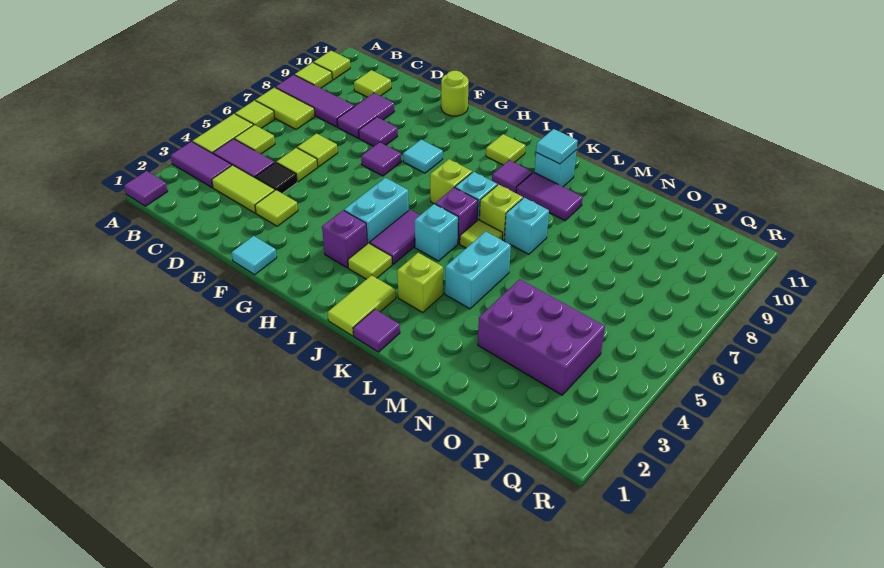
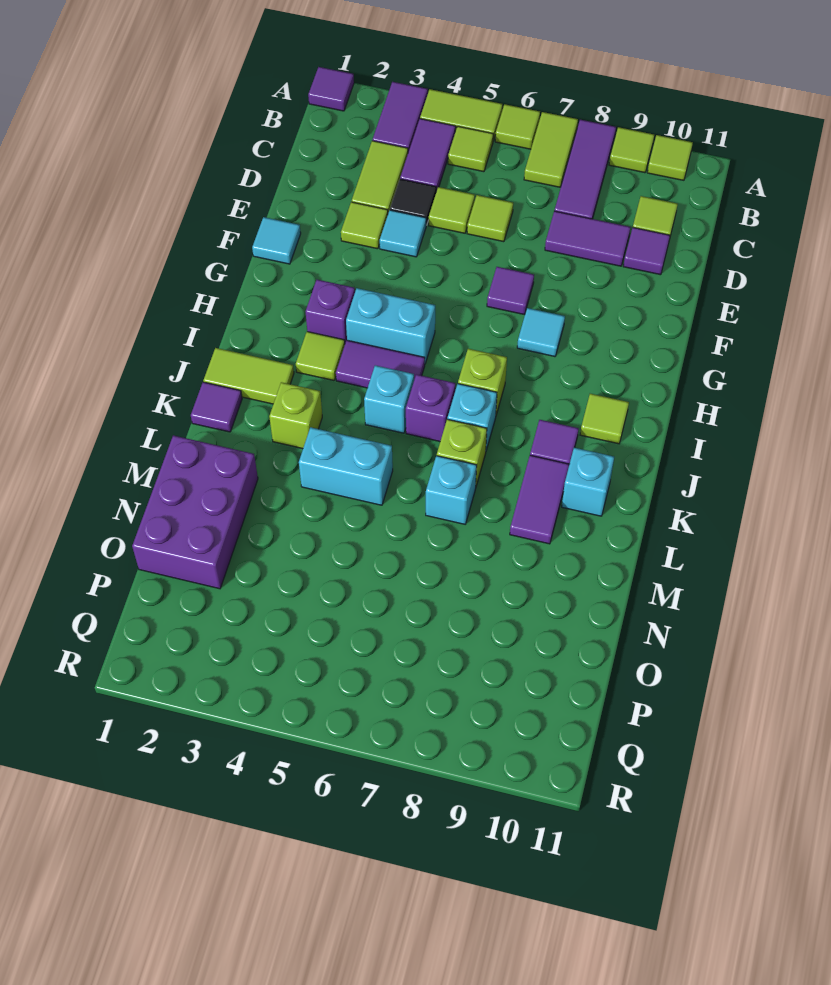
purple tile E8 level 1 -> purple tile D10 level 1
lime round brick F11 level 1 -> none
lime tile K6 level 1 -> none
cyan tile K10 level 2 -> cyan tile E4 level 1
purple brick N3:P4 level 1 -> purple brick M1:O2 level 1

